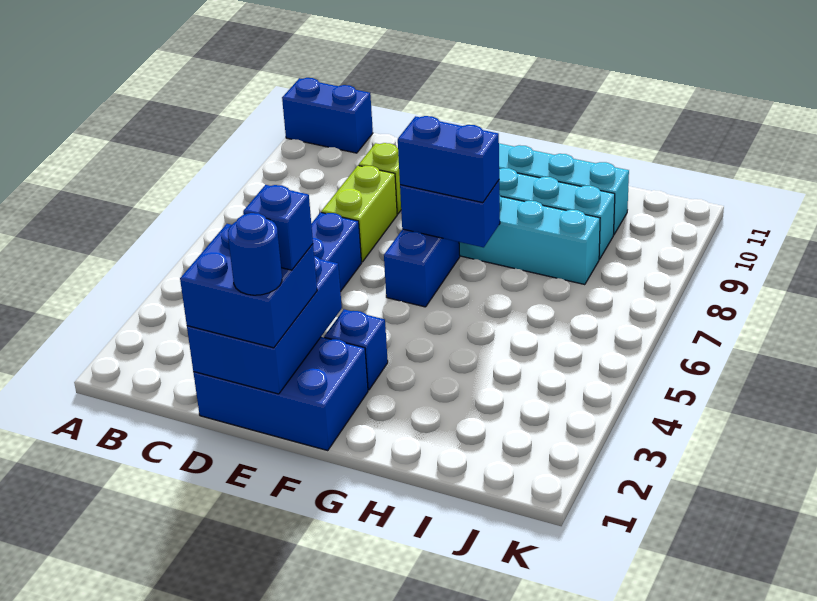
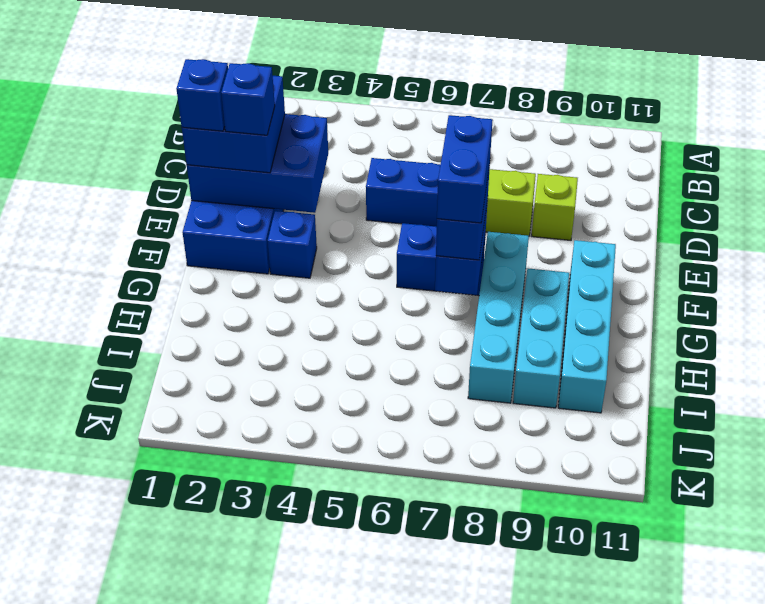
blue brick A11:B11 level 1 -> blue brick F7:G7 level 4
blue round brick E1 level 4 -> blue brick E1 level 4

